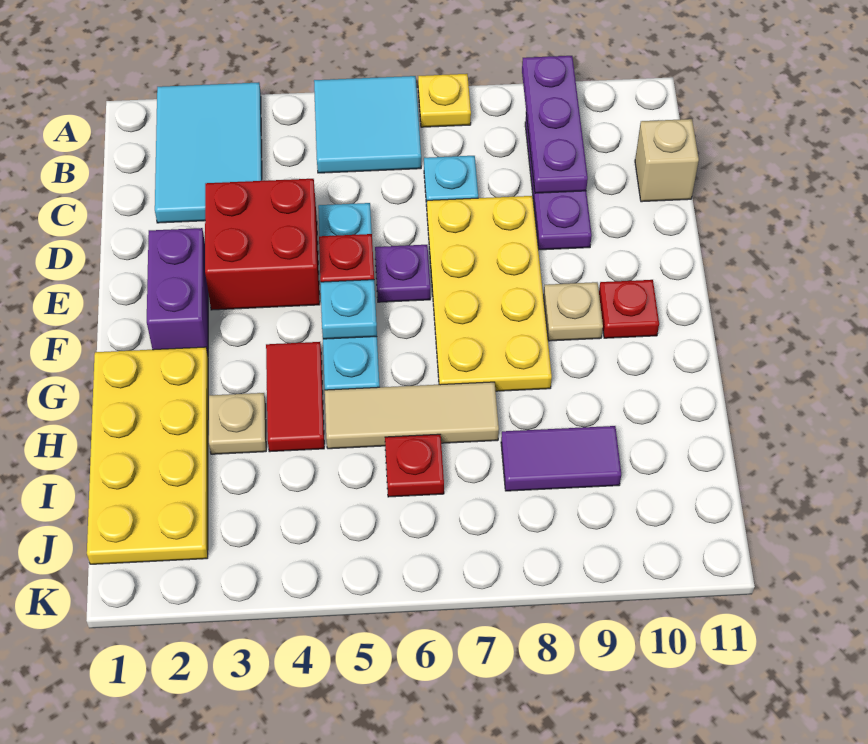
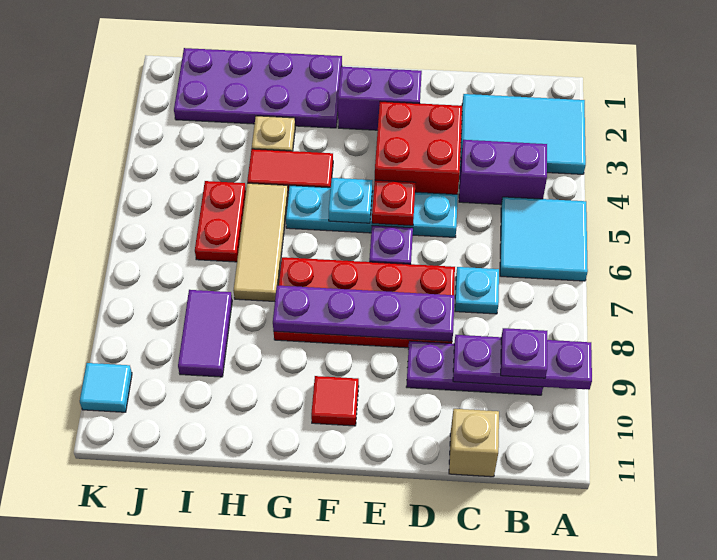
yellow plate A7 level 1 -> none
none -> purple brick B4:C4 level 1
none -> purple plate B9 level 3
yellow plate D7:G8 level 1 -> red plate D7:G8 level 1
none -> purple plate D8:G8 level 2
tan plate F9 level 1 -> none
red plate F10 level 1 -> red tile F10 level 1
yellow plate G1:J2 level 1 -> purple plate G1:J2 level 1
red plate I6 level 1 -> red plate I5:I6 level 1
none -> cyan tile K10 level 1

